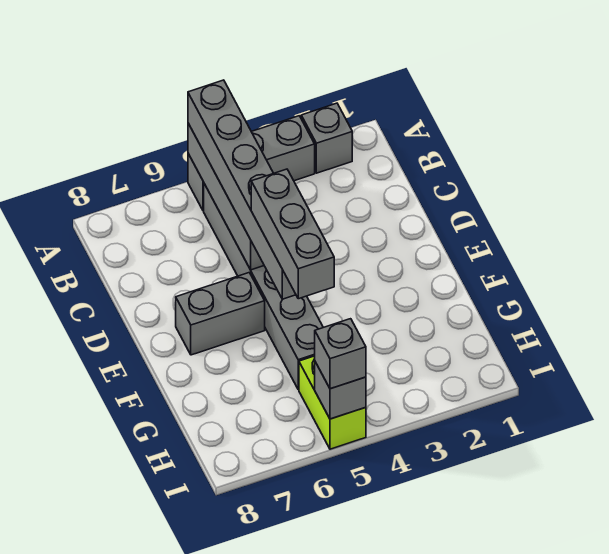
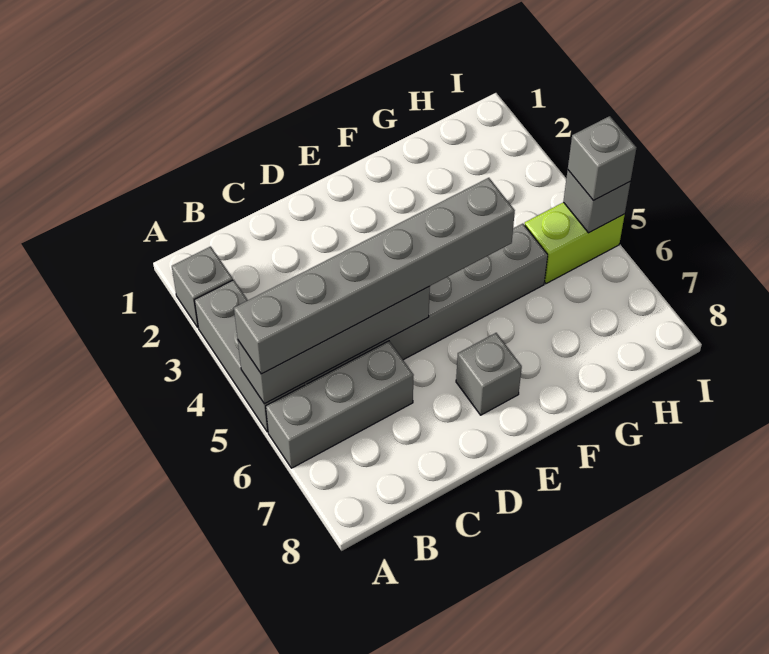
grey brick E5:G5 level 4 -> grey brick A6:C6 level 1
grey brick E6:E7 level 1 -> grey brick E7 level 1

